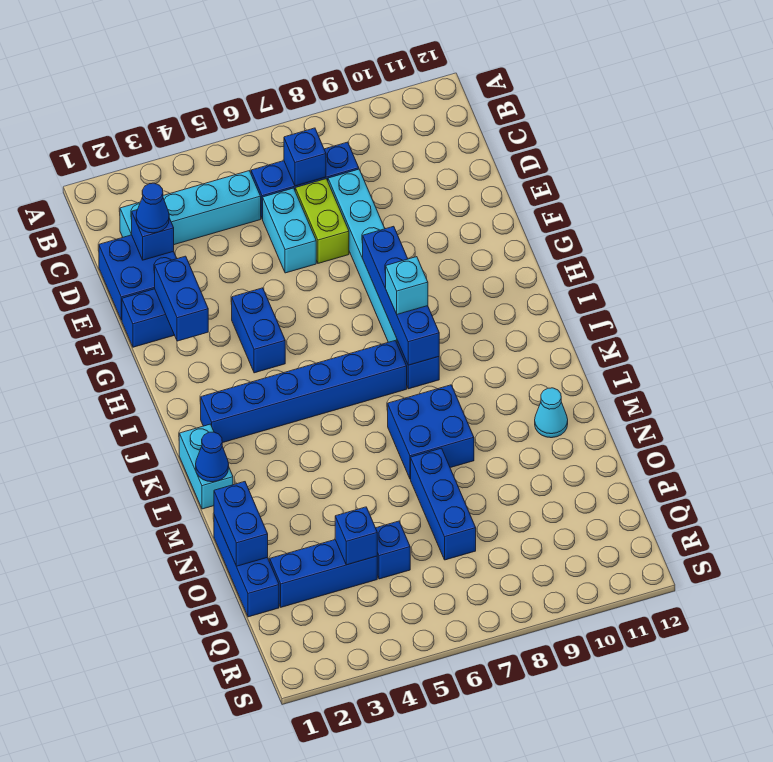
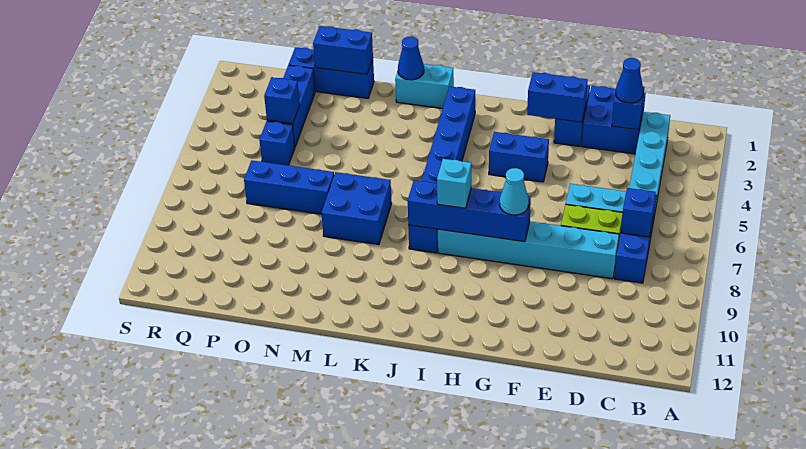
cyan cone M11 level 1 -> cyan cone G8 level 3

